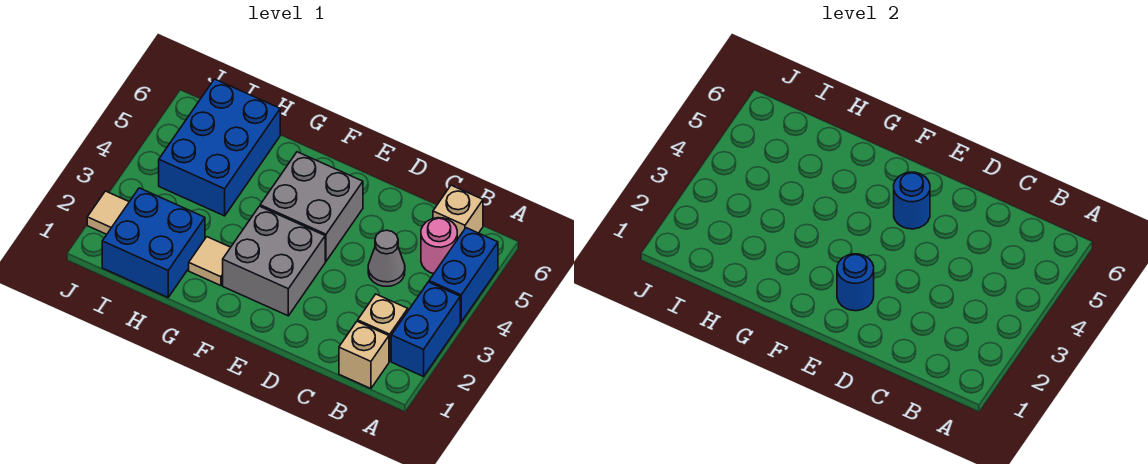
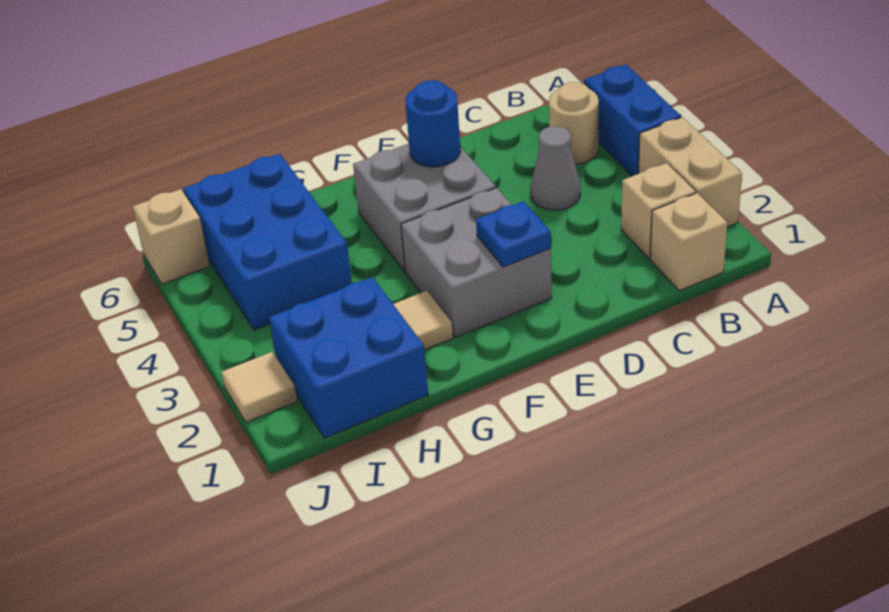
blue brick A2:A3 level 1 -> tan brick A2:A3 level 1
pink round brick B5 level 1 -> tan round brick B5 level 1
tan brick B6 level 1 -> tan brick J6 level 1
blue round brick E2 level 2 -> blue plate E2 level 2

